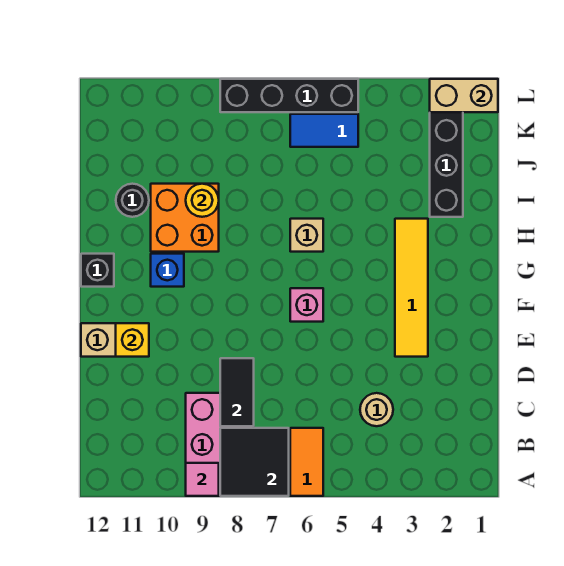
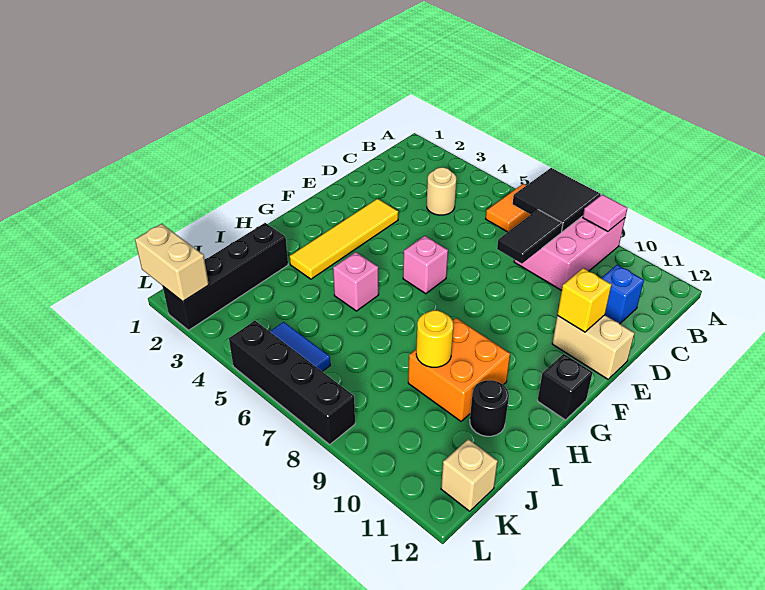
blue brick G10 level 1 -> blue brick C11 level 1
none -> pink brick H5 level 1
tan brick H6 level 1 -> tan brick K12 level 1

